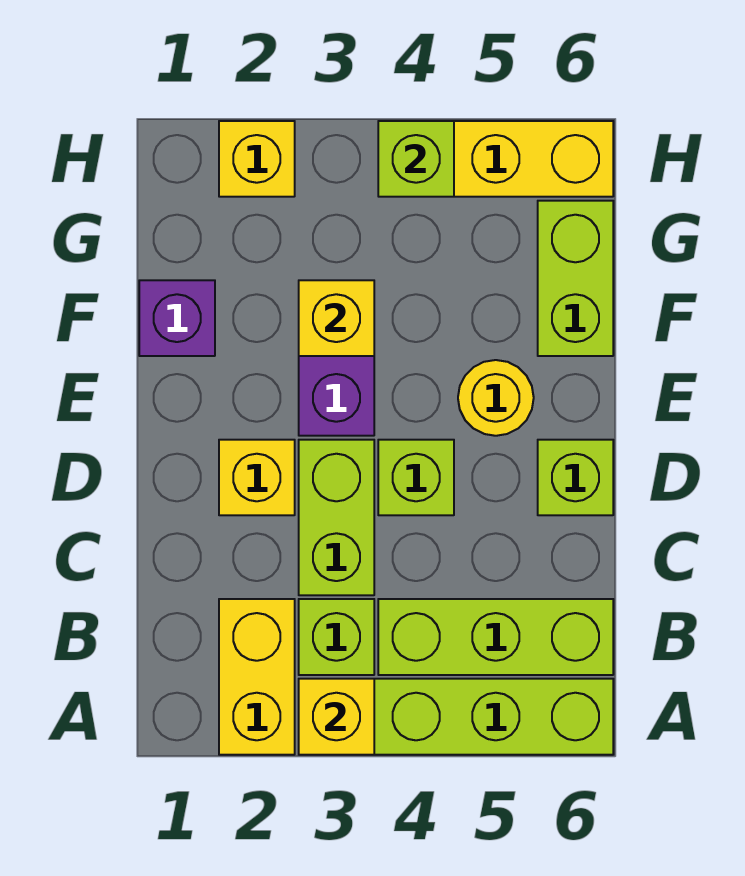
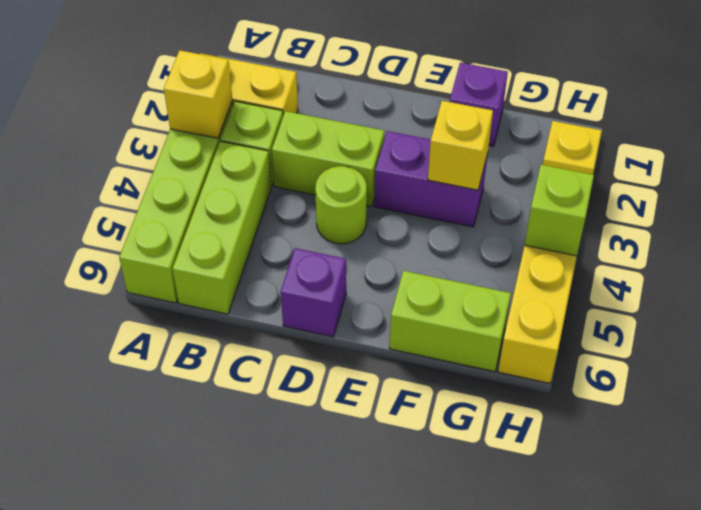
yellow brick D2 level 1 -> none
lime brick D4 level 1 -> lime round brick D4 level 1
lime brick D6 level 1 -> purple brick D6 level 1
yellow round brick E5 level 1 -> none

